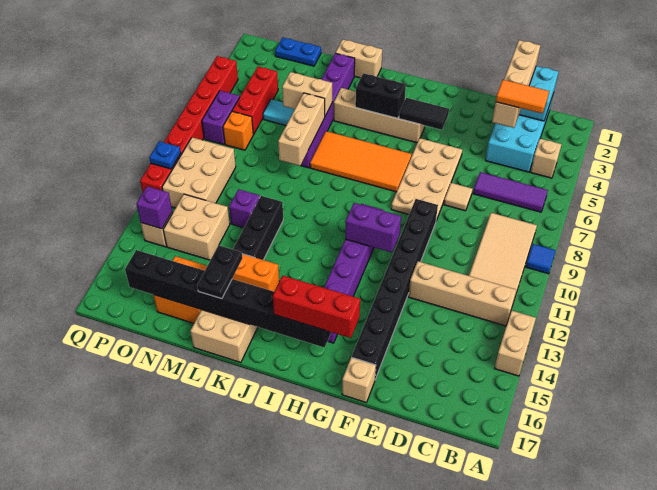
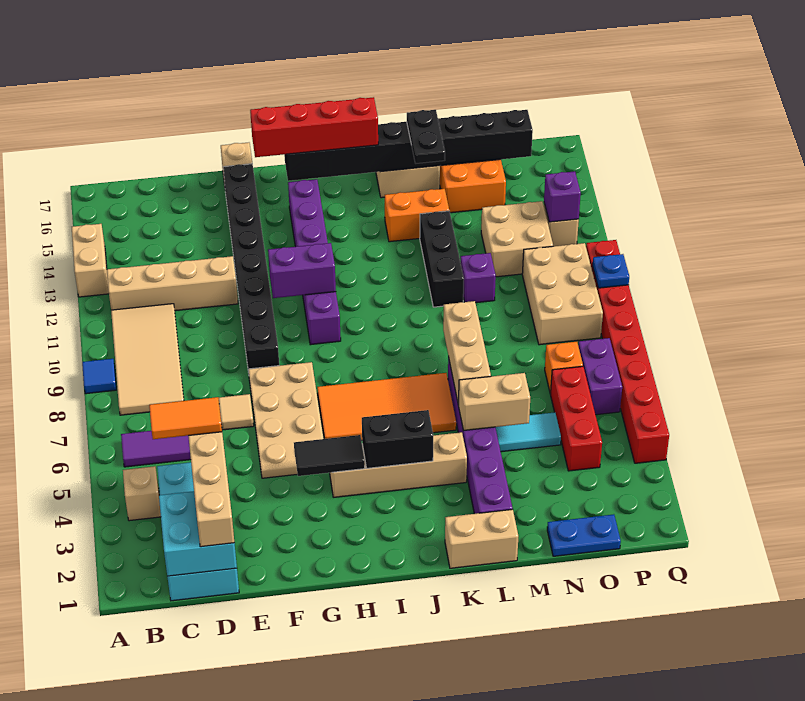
red brick G16:I16 level 3 -> red brick G16:J16 level 3

